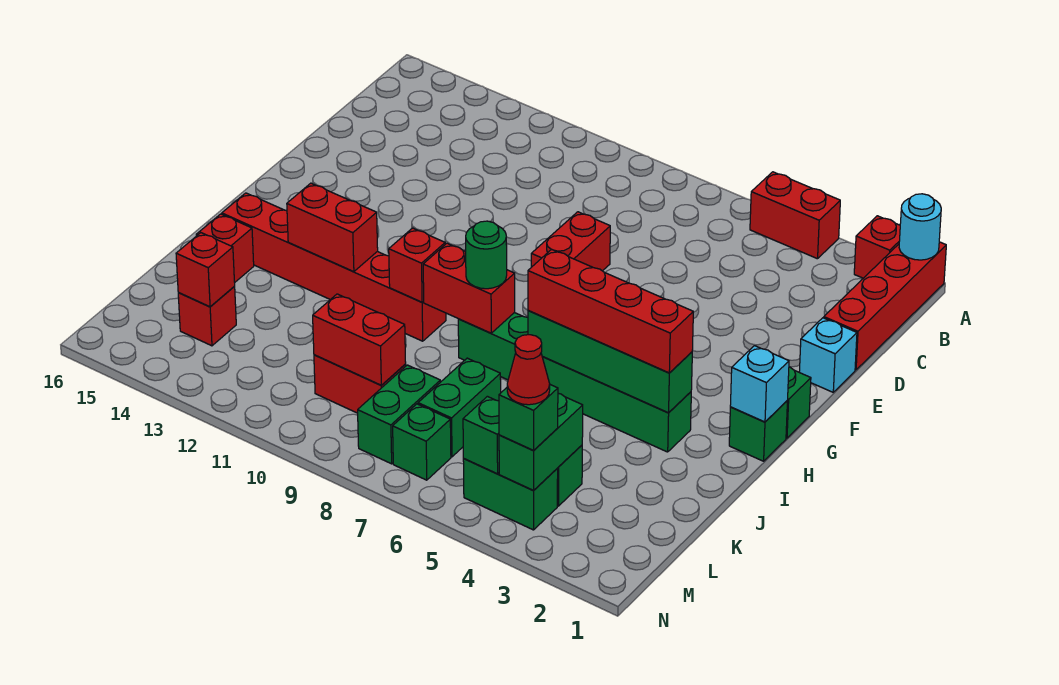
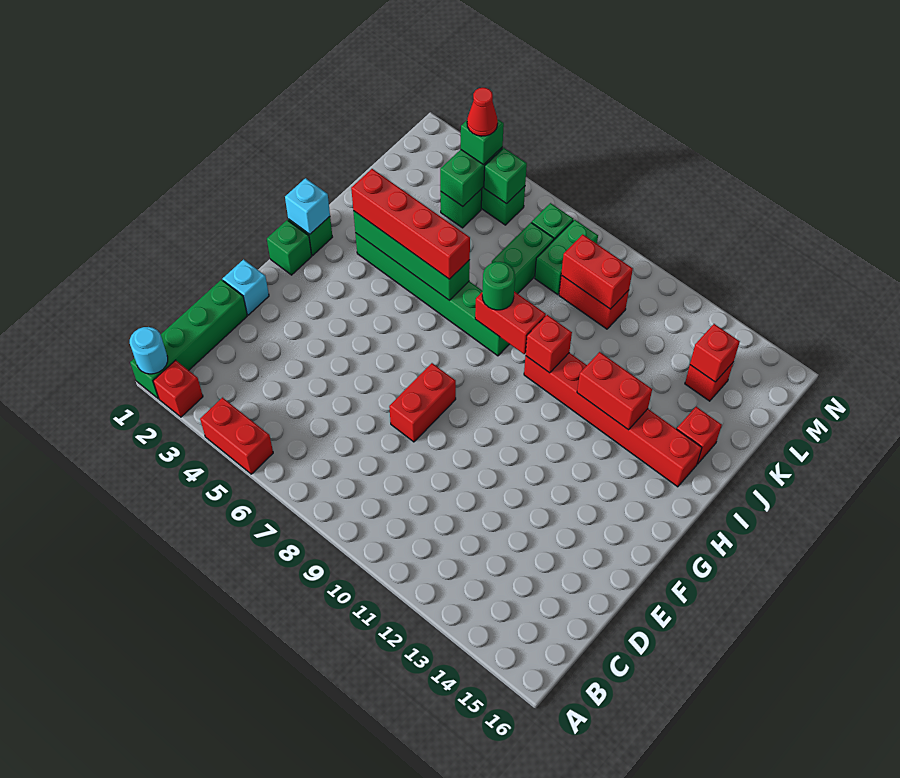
red brick A1:D1 level 1 -> green brick A1:D1 level 1

